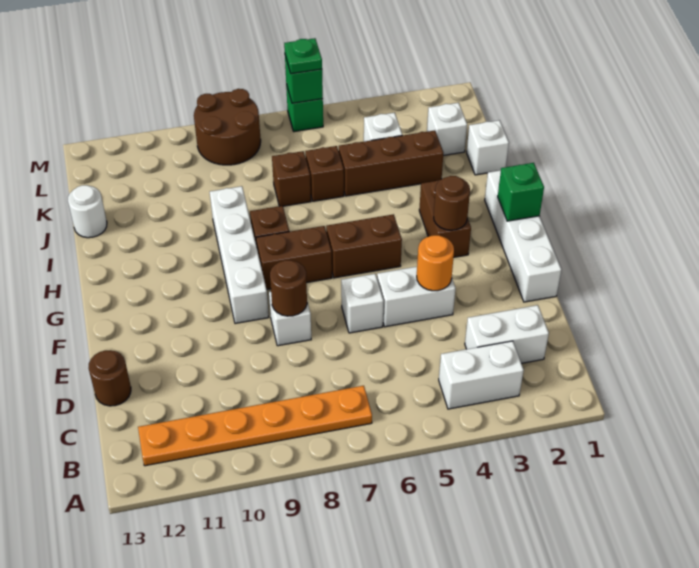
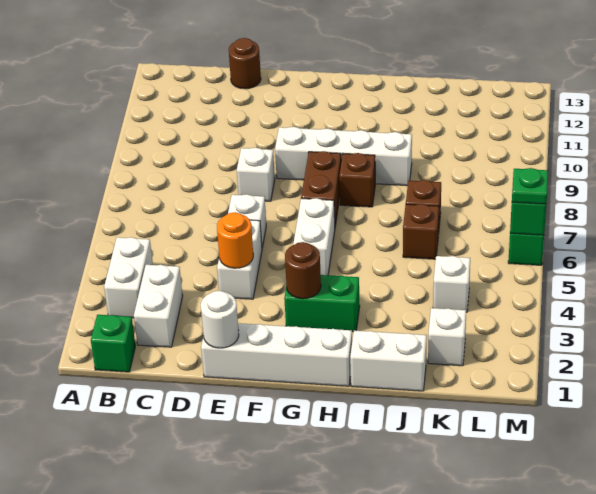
orange plate B7:B12 level 1 -> none
brown round brick E8 level 2 -> none
green brick G1 level 2 -> green brick B1 level 1
brown brick G3:H3 level 1 -> green brick G3:H3 level 1
brown brick G5:G6 level 1 -> white brick G5:G6 level 1
white brick J1 level 1 -> white brick I1:J1 level 1
brown brick J3:J5 level 1 -> none
white round brick J13 level 1 -> white round brick E1 level 2
brown round brick L8:M9 level 1 -> none

